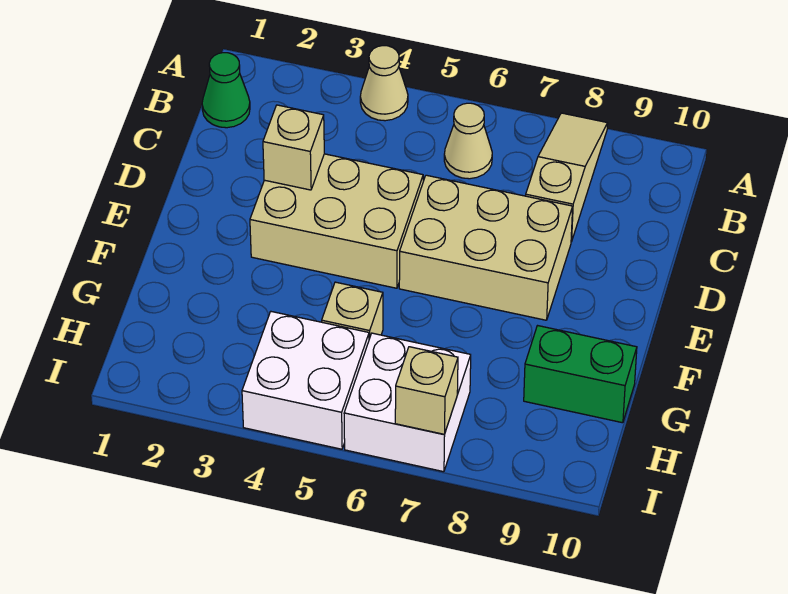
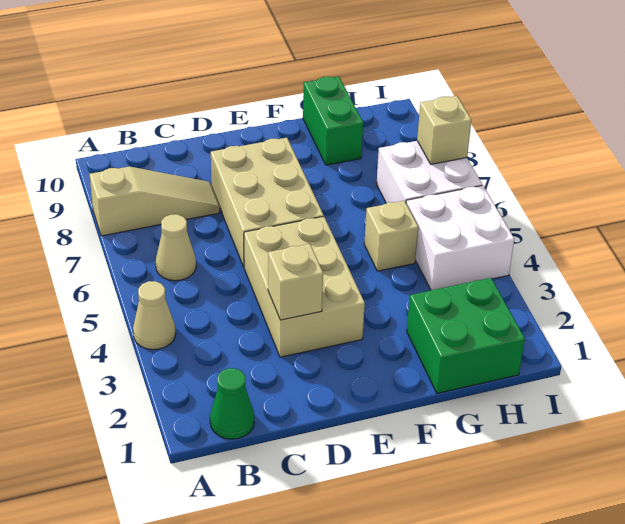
tan slope A8:C8 level 1 top C -> tan slope A8:C8 level 1 top A
none -> green brick G1:H2 level 1

